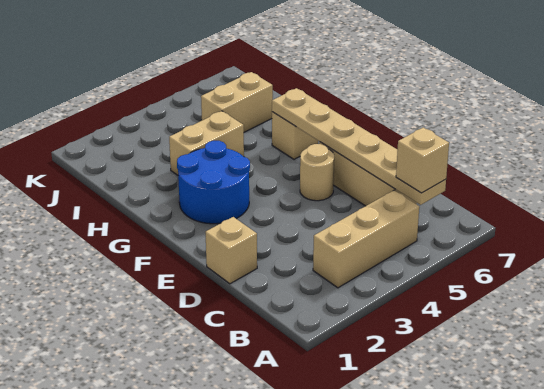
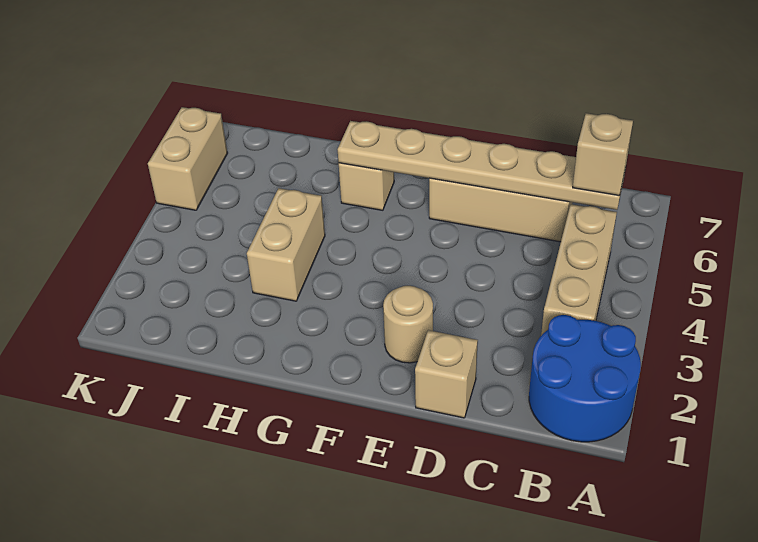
tan round brick E5 level 1 -> tan round brick E2 level 1
blue round brick F2:G3 level 1 -> blue round brick A1:B2 level 1
tan brick I5:I6 level 1 -> tan brick K5:K6 level 1

